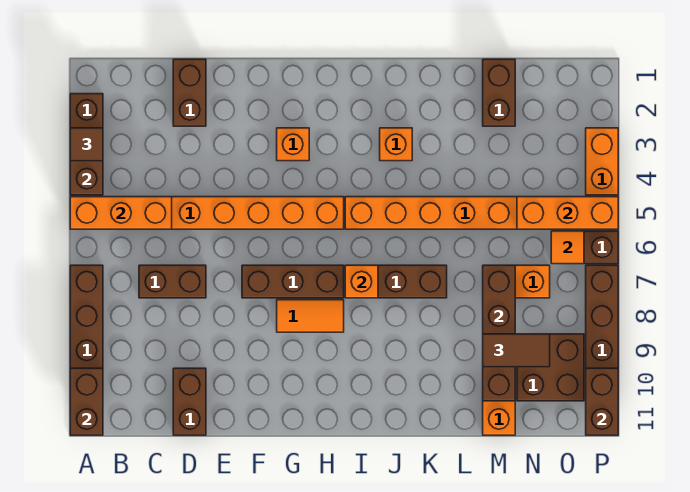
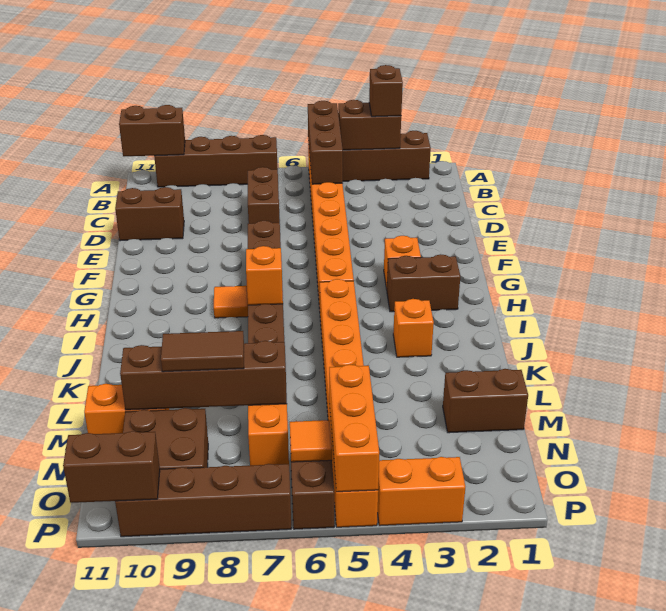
brown tile A3 level 3 -> brown brick A3 level 3
orange brick A5:C5 level 2 -> brown brick A5:C5 level 2
brown brick D1:D2 level 1 -> brown brick H2:H3 level 1
orange tile G8:H8 level 1 -> orange tile H8 level 1
brown tile M9:N9 level 3 -> brown tile M8:M9 level 3

